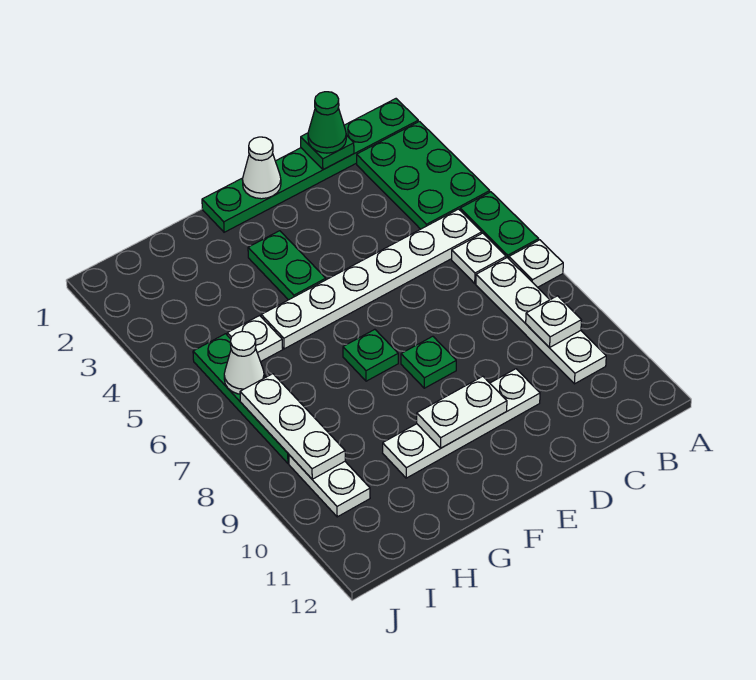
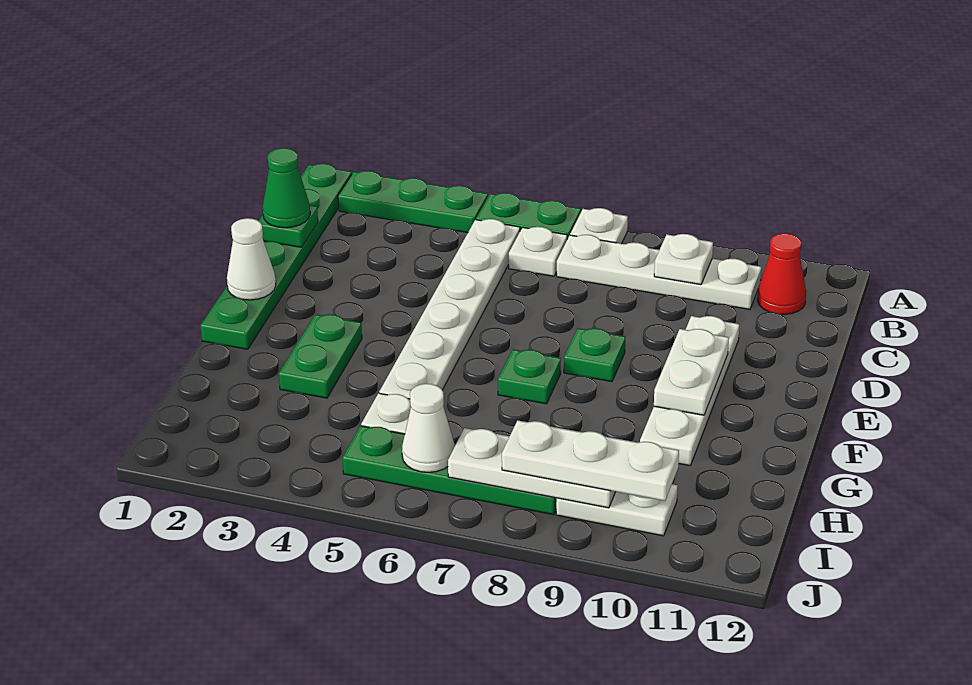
green plate A2:B4 level 1 -> green plate A2:A4 level 1
none -> red cone B11 level 1
green plate F3:F4 level 1 -> green plate F3:G3 level 1
none -> white plate I8:I10 level 3

